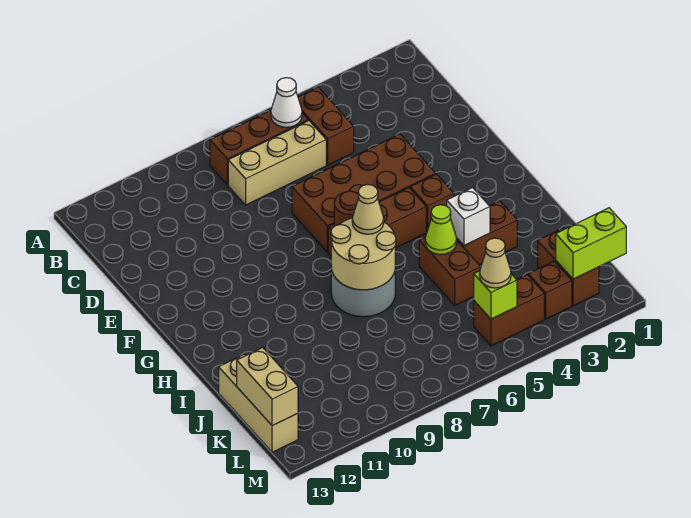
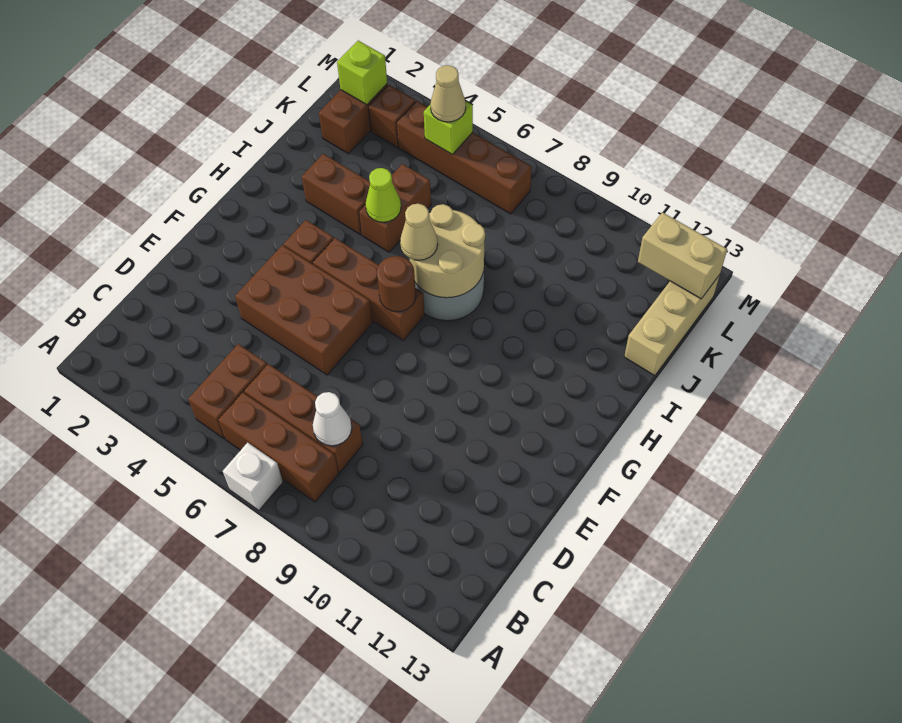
white cone B6 level 2 -> white cone C8 level 2
tan brick C6:C8 level 1 -> brown brick C6:C8 level 1
brown brick E4:F7 level 1 -> brown brick E4:F6 level 1
white brick I4 level 2 -> white brick A7 level 1
tan brick K13:L13 level 2 -> tan brick L12:L13 level 2
lime brick L1:L2 level 2 -> lime brick L2 level 2
brown brick L4:L5 level 1 -> brown brick L4:L7 level 1

